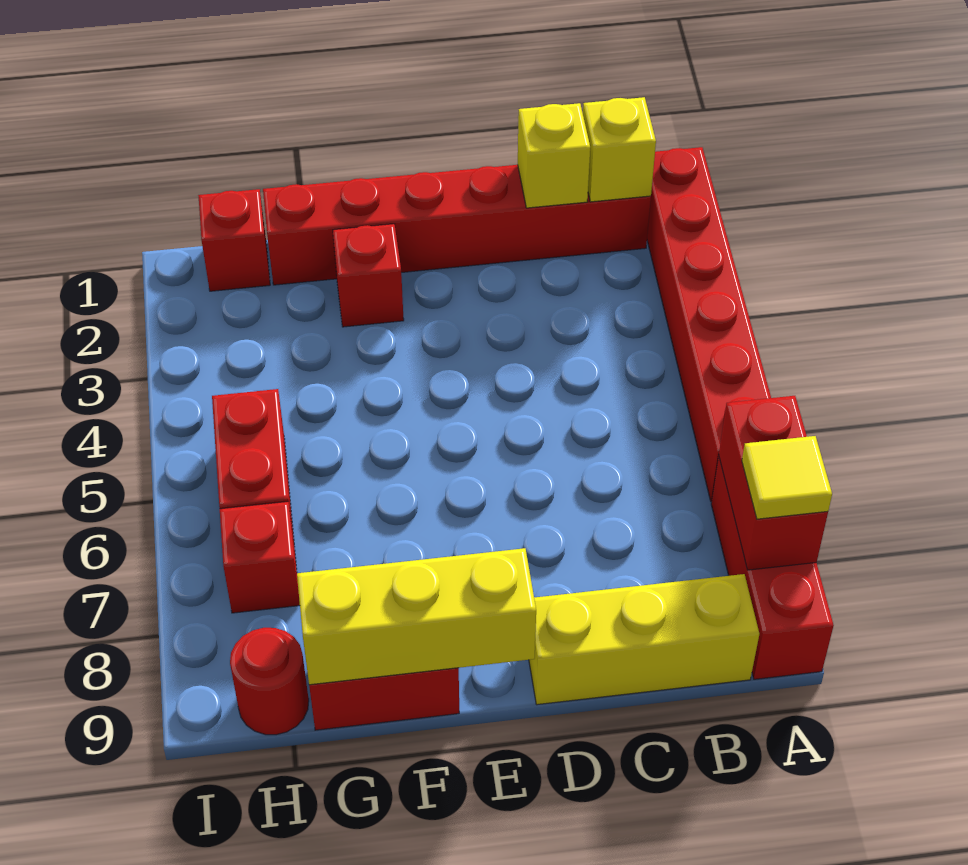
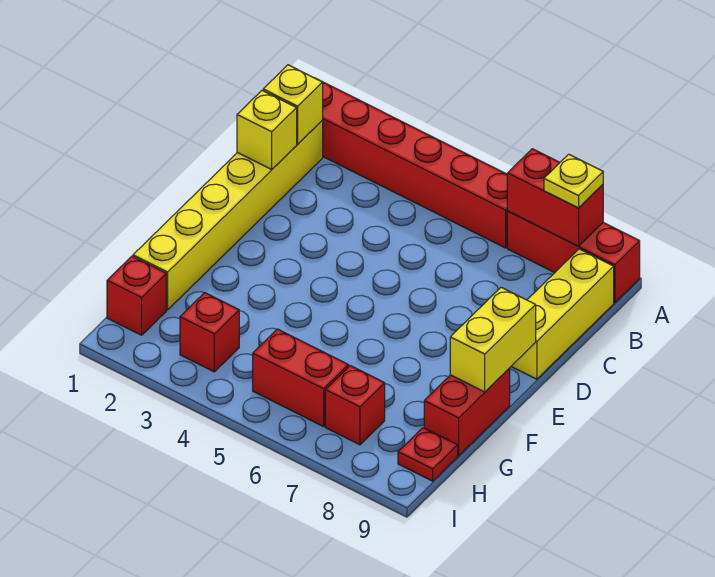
yellow tile A8 level 3 -> yellow plate A8 level 3
red brick B1:G1 level 1 -> yellow brick B1:G1 level 1
yellow brick E9:G9 level 2 -> yellow brick E9:F9 level 2
red brick F2 level 1 -> red brick H3 level 1
red round brick H9 level 1 -> red plate H9 level 1

